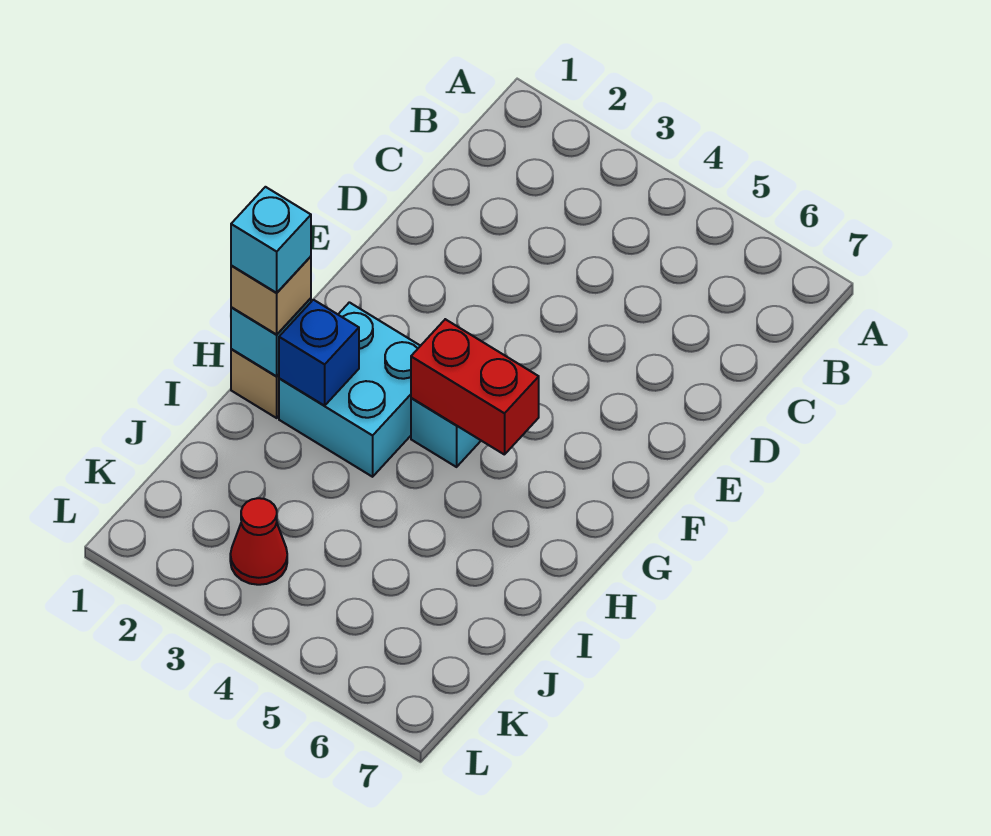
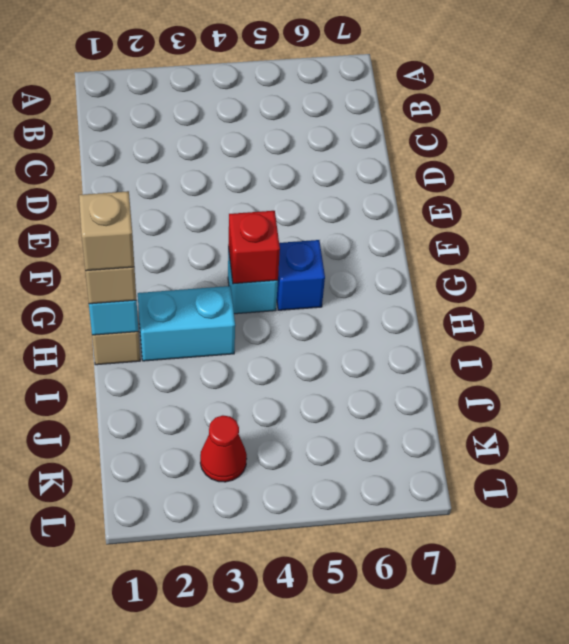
cyan brick G2:H3 level 1 -> cyan brick H2:H3 level 1
red brick G4:G5 level 2 -> red brick G4 level 2
cyan brick H1 level 4 -> tan brick H1 level 4
blue brick H2 level 2 -> blue brick G5 level 1

